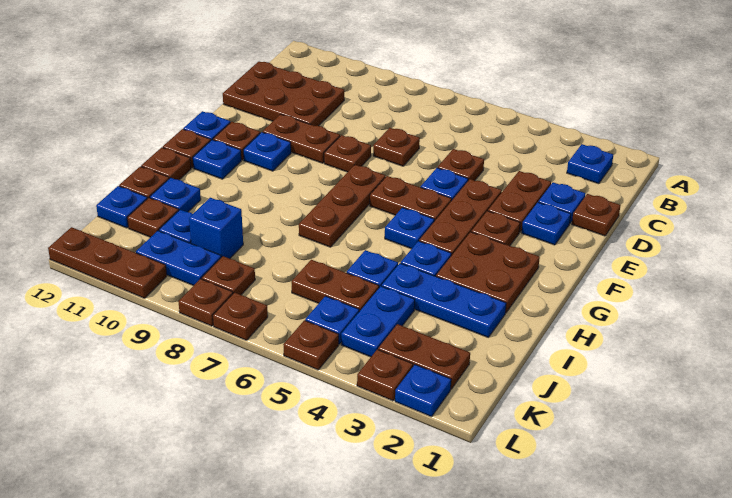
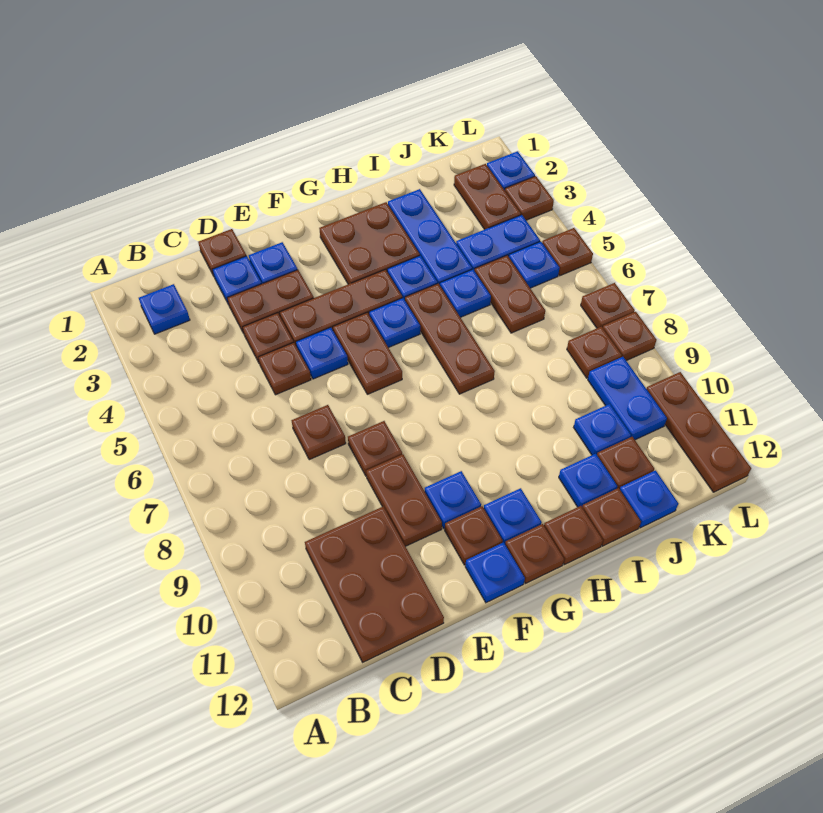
brown plate F3 level 1 -> brown plate D4 level 1
brown plate F7:H7 level 1 -> brown plate H5:H7 level 1
blue brick J9 level 1 -> none

